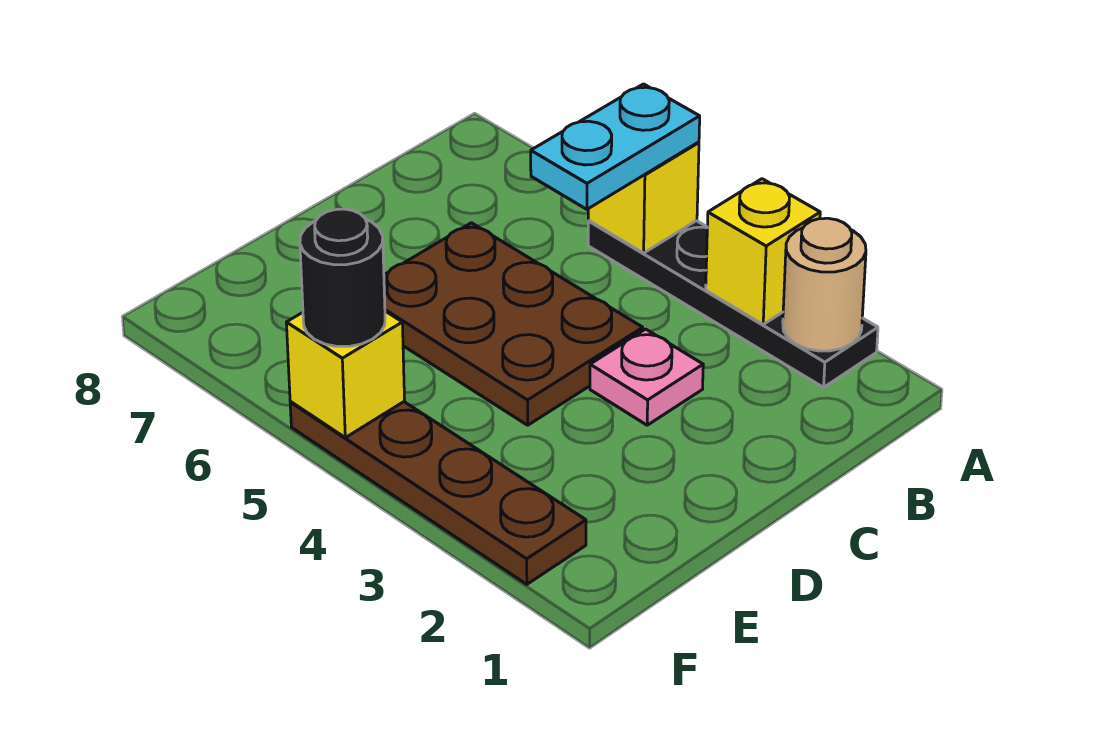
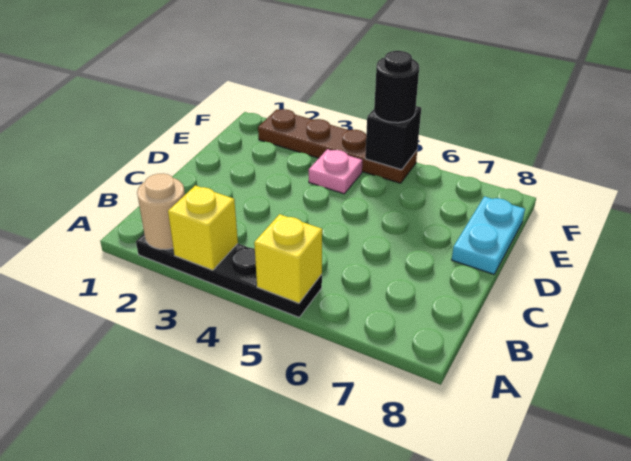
cyan plate A5:B5 level 3 -> cyan plate D8:E8 level 1
pink plate C3 level 1 -> pink plate E4 level 1
brown plate C4:D6 level 1 -> none
yellow brick F5 level 2 -> black brick F5 level 2

